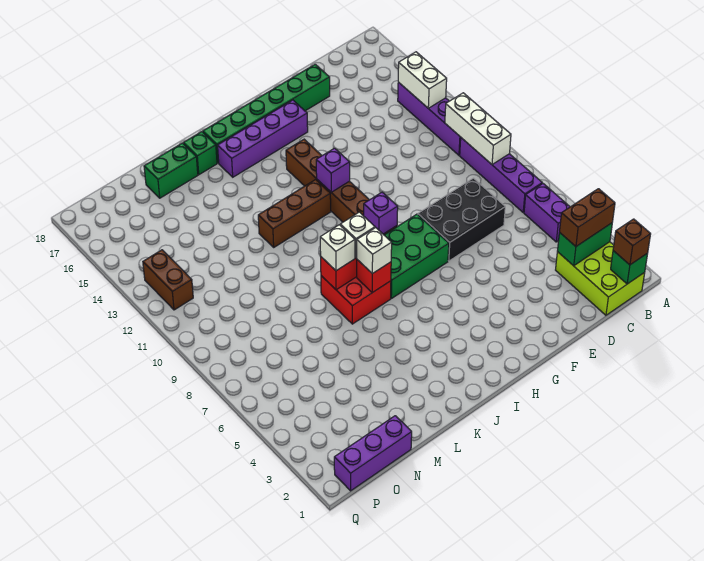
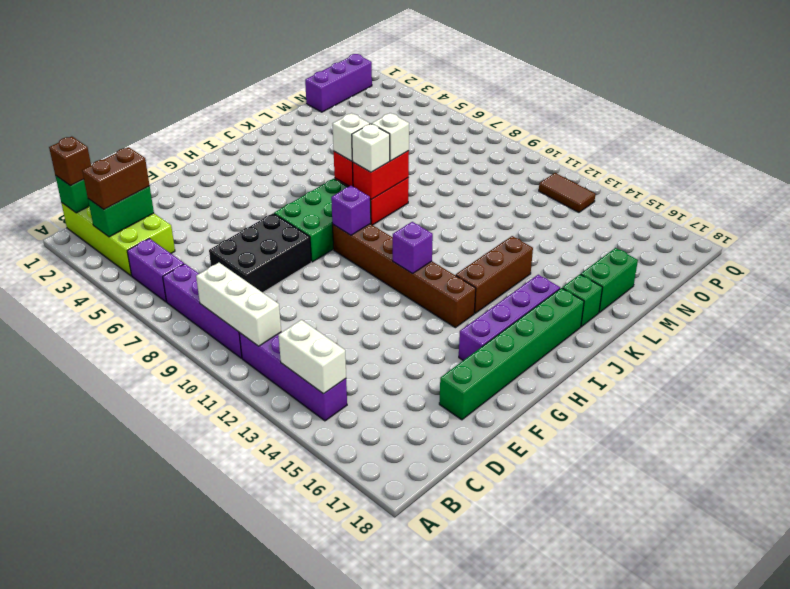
lime brick B1:C3 level 1 -> lime brick B1:C4 level 1
brown brick I12:K12 level 1 -> brown brick I14:K14 level 1
brown brick P12:P13 level 1 -> brown tile P12:P13 level 1

